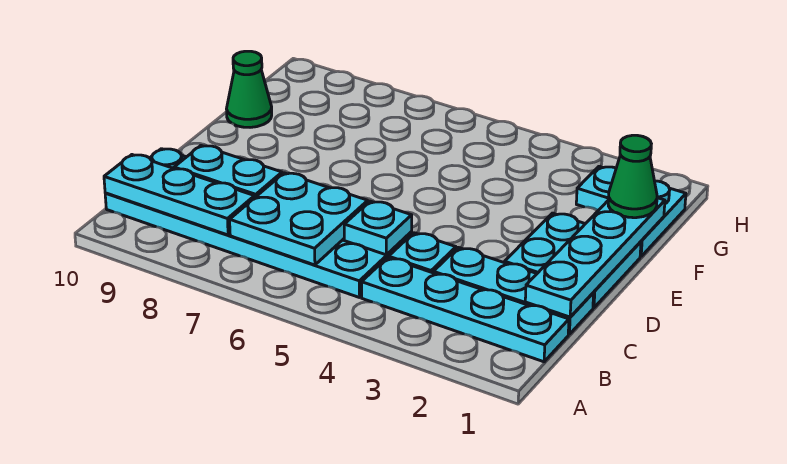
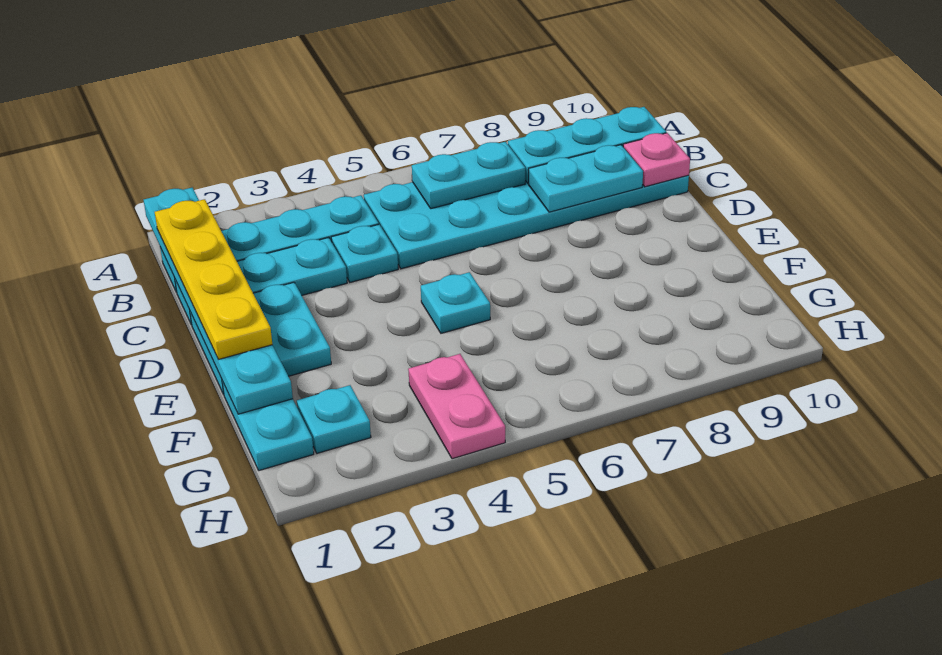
none -> yellow plate B1:E1 level 3
cyan plate B6:C7 level 2 -> cyan plate B6:B7 level 2
cyan plate C1:F1 level 2 -> cyan plate A1:F1 level 2
cyan plate C5 level 2 -> cyan plate E5 level 1
none -> pink plate C10 level 2
green cone F1 level 3 -> none
green cone F10 level 1 -> none
none -> pink plate G4:H4 level 1

